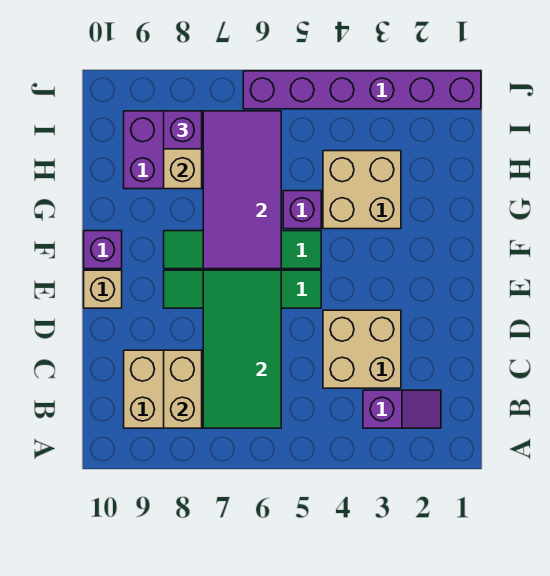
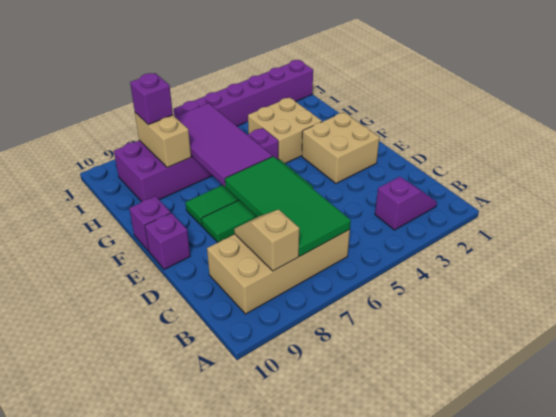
tan brick B8:C8 level 2 -> tan slope B8:C8 level 2 top B
tan brick C3:D4 level 1 -> tan brick E2:F3 level 1
tan brick E10 level 1 -> purple brick E10 level 1

